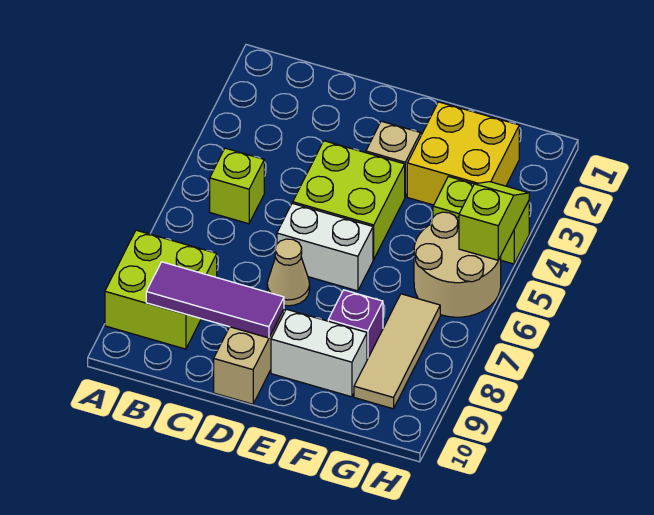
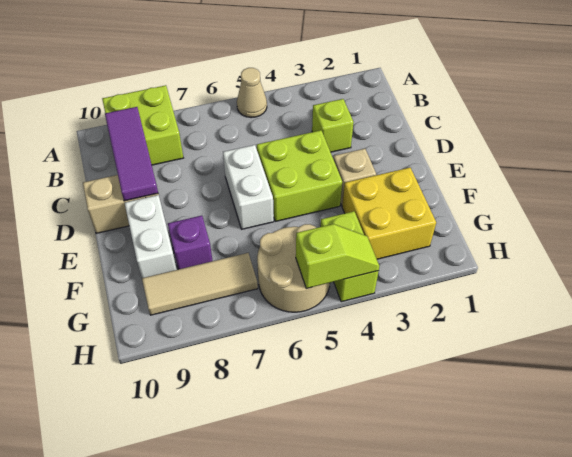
lime brick B5 level 1 -> lime brick C3 level 1
tan cone D7 level 1 -> tan cone A5 level 1

